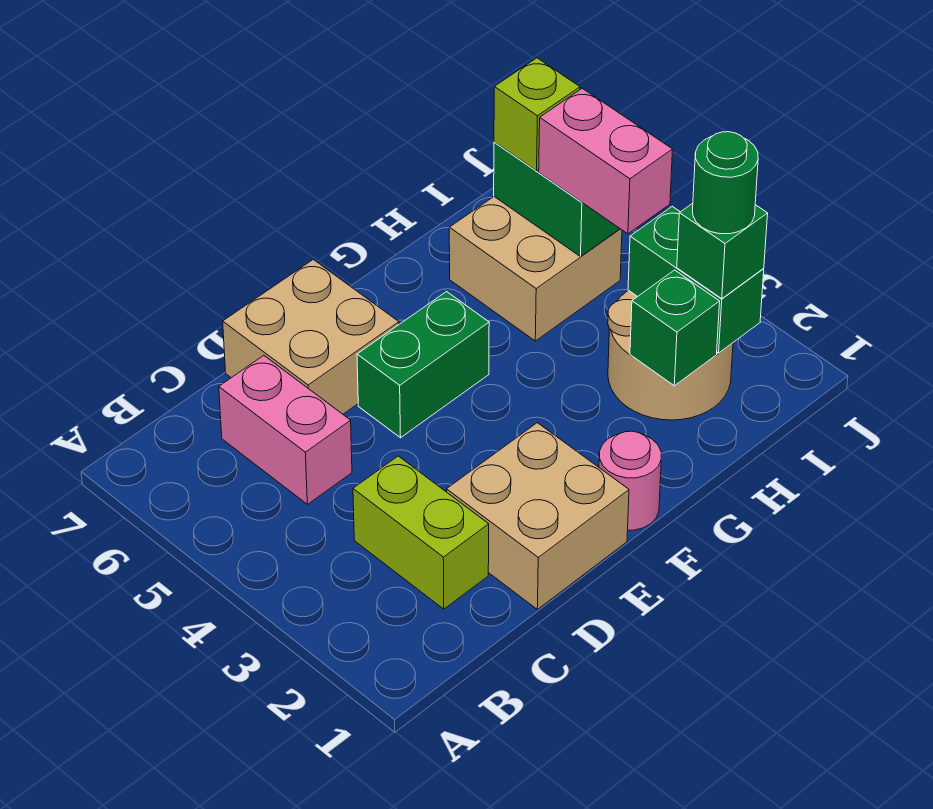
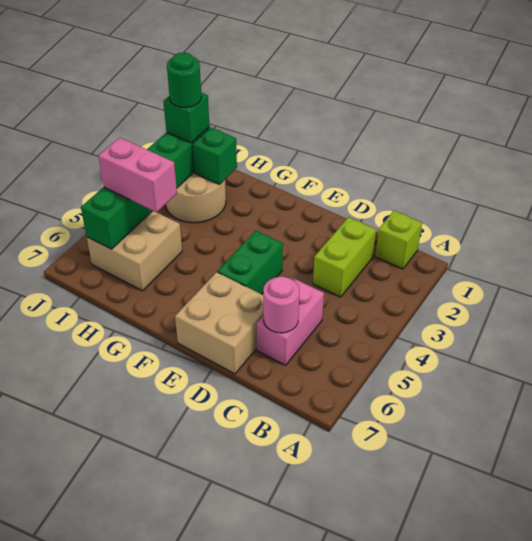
tan brick D1:E2 level 1 -> none
green brick E5:F5 level 1 -> green brick E4:E5 level 1
pink round brick F1 level 1 -> pink round brick C6 level 2
pink brick I4:I5 level 3 -> pink brick H5:I5 level 3
lime brick I6 level 3 -> lime brick B1 level 1

